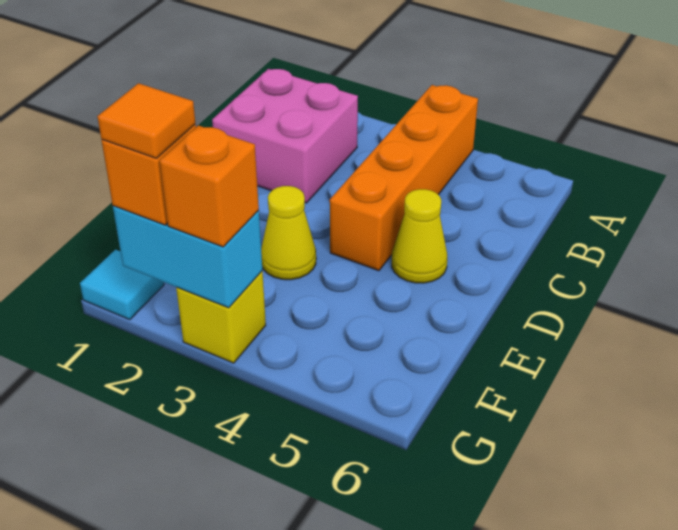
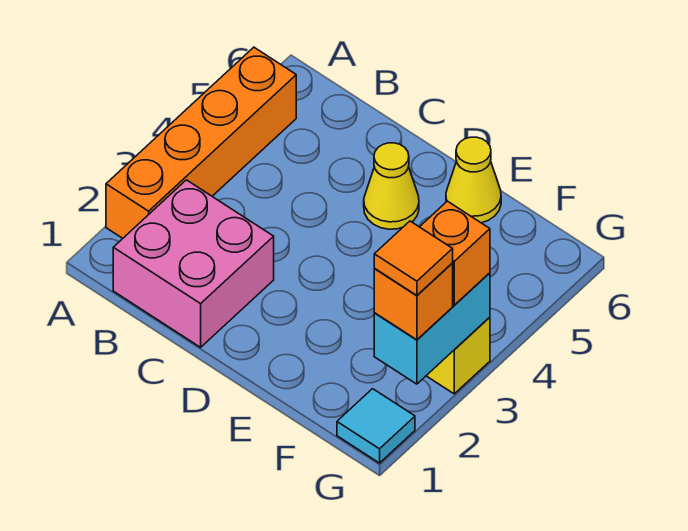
orange brick A4:D4 level 1 -> orange brick A2:A5 level 1
yellow cone E3 level 1 -> yellow cone E6 level 1

